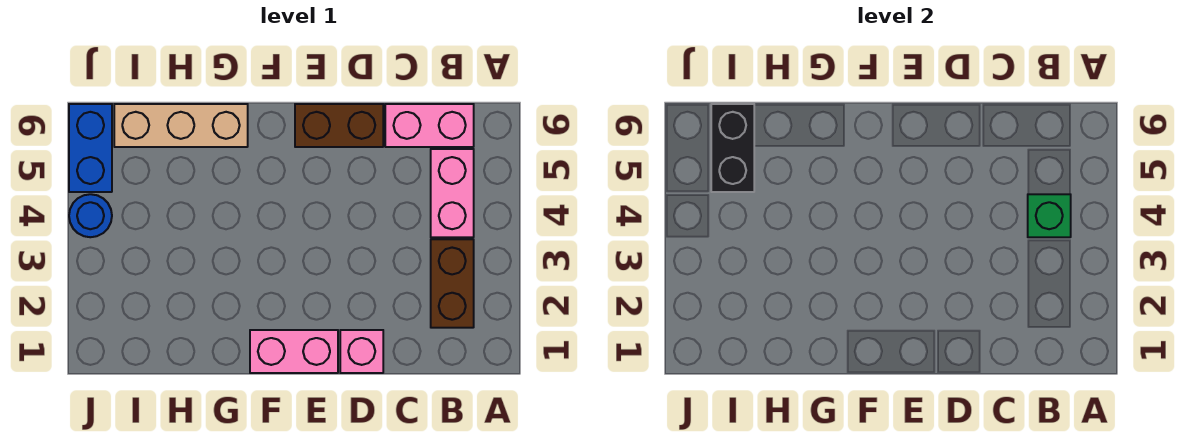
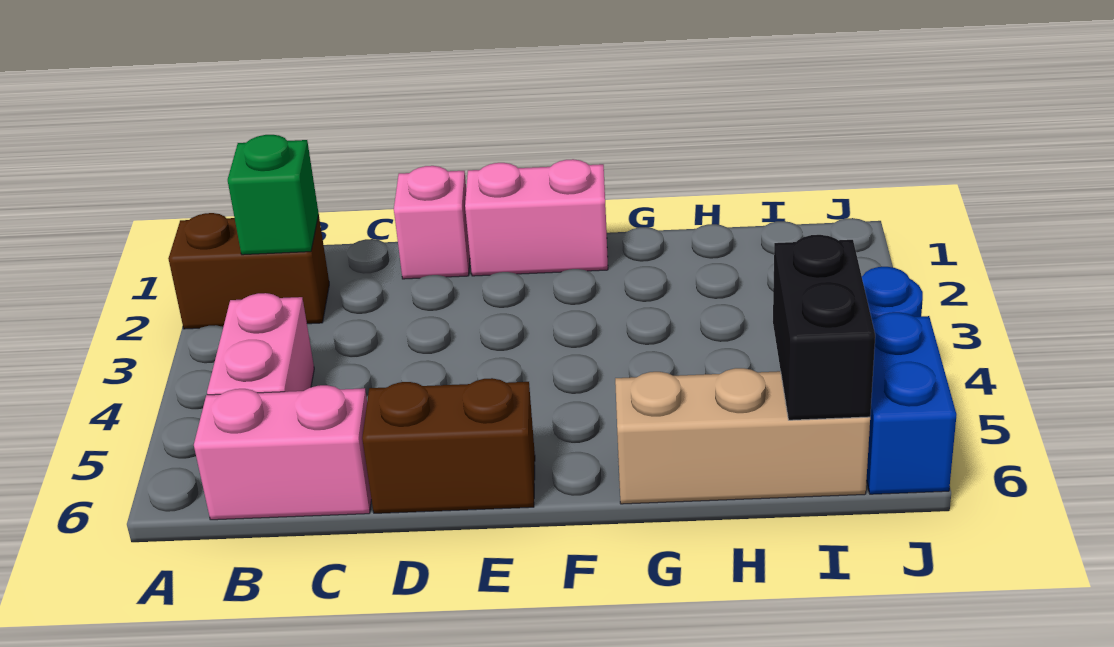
brown brick B2:B3 level 1 -> brown brick A2:B2 level 1
green brick B4 level 2 -> green brick B2 level 2

